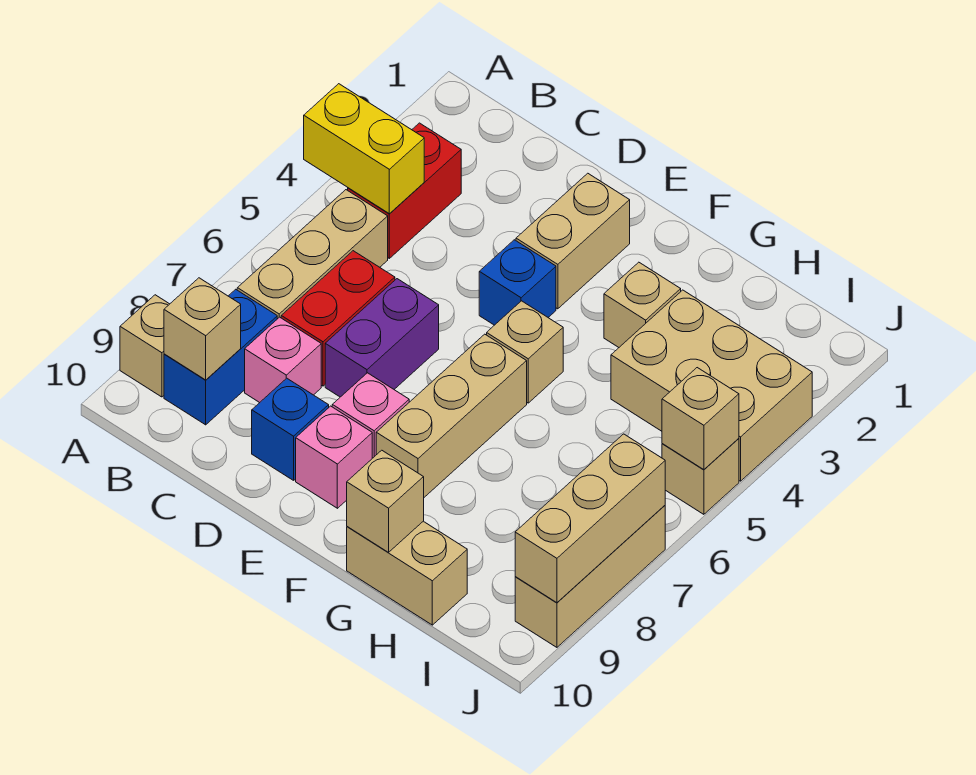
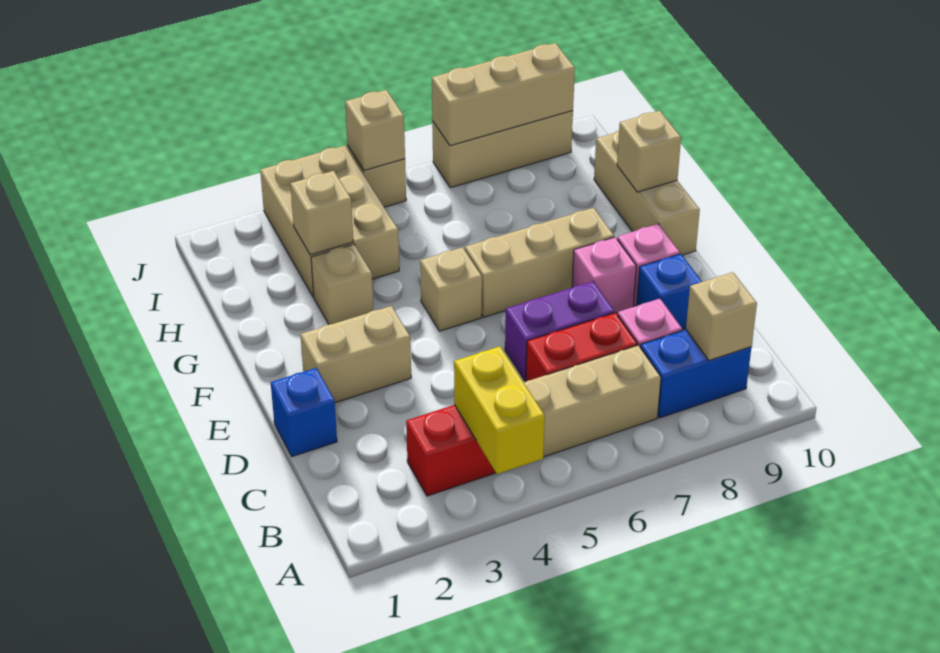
tan brick A9 level 1 -> tan brick H3 level 2
blue brick E4 level 1 -> blue brick D1 level 1
tan brick G10:H10 level 1 -> tan brick F10:H10 level 1

